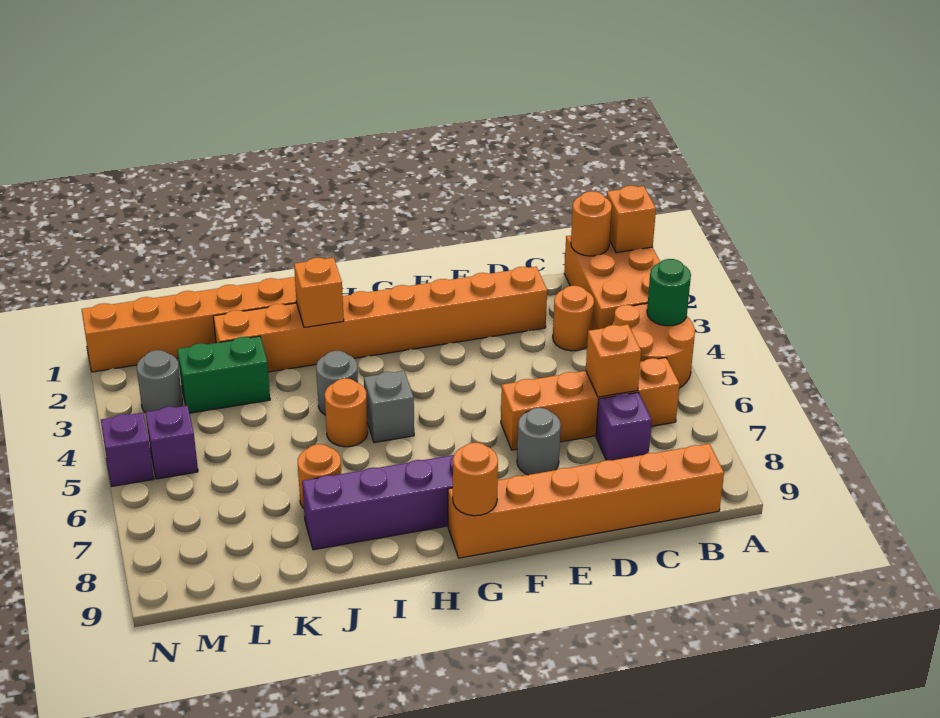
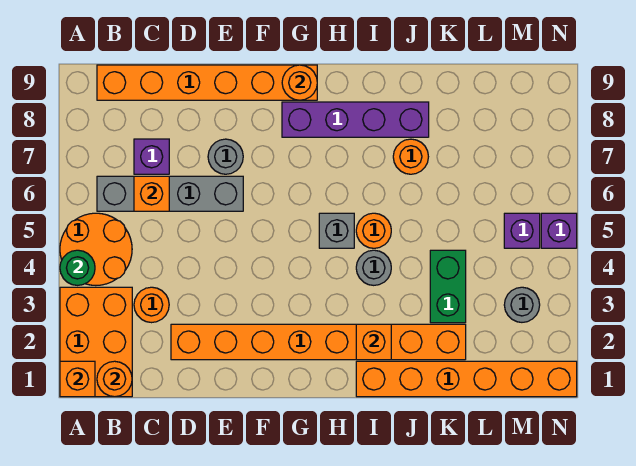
orange brick B6:E6 level 1 -> grey brick B6:E6 level 1
green brick K3:L3 level 1 -> green brick K3:K4 level 1

